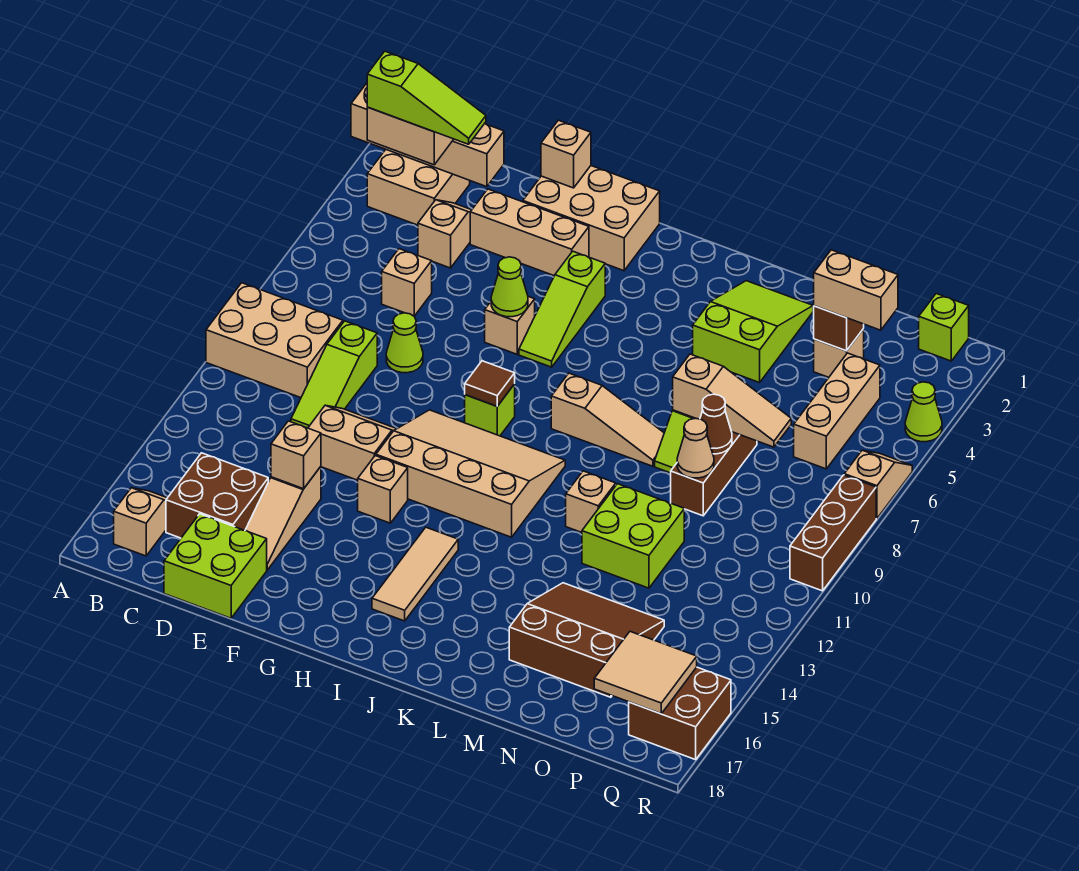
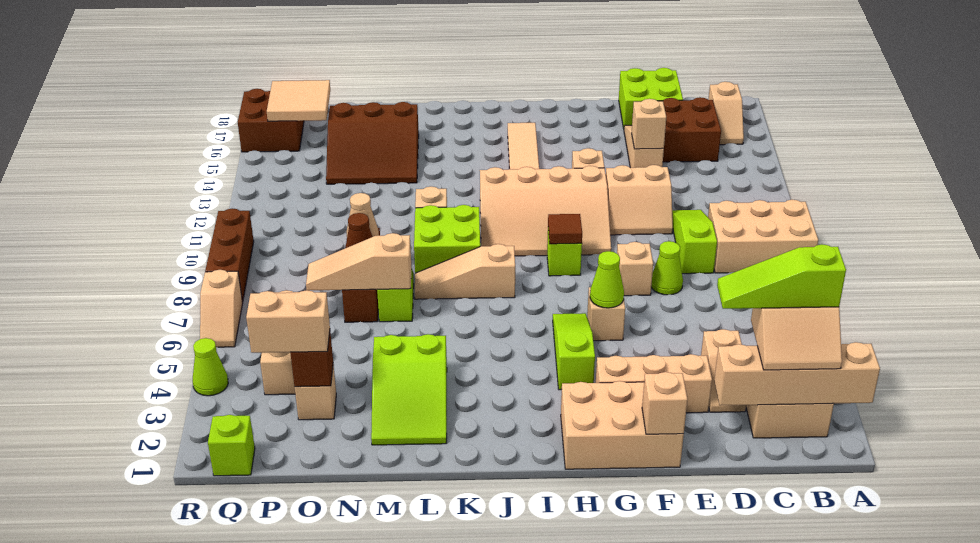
tan brick D6 level 1 -> tan brick F8 level 1
lime brick M11:N12 level 1 -> lime brick K9:L10 level 1

